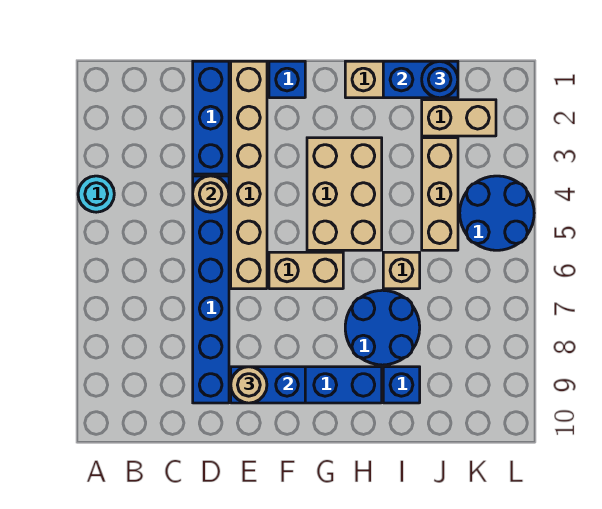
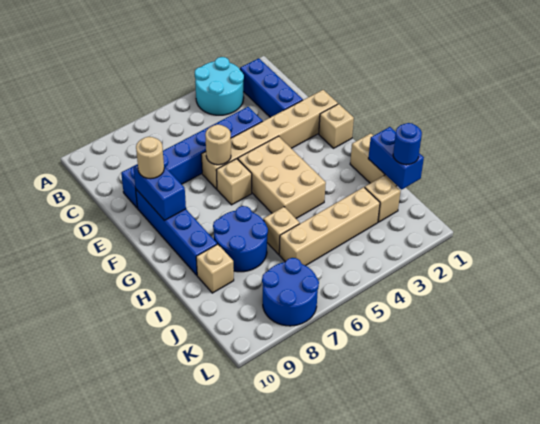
cyan round brick A4 level 1 -> cyan round brick A3:B4 level 1
blue brick D1:D3 level 1 -> blue brick B2:D2 level 1
tan round brick D4 level 2 -> tan round brick E6 level 2
blue brick F1 level 1 -> tan brick F1 level 1
tan brick F6:G6 level 1 -> tan brick F6 level 1
tan brick G3:H5 level 1 -> tan brick F4:H5 level 1
blue brick I9 level 1 -> tan brick I9 level 1
tan brick J2:K2 level 1 -> tan brick J2 level 1
tan brick J3:J5 level 1 -> tan brick J3:J6 level 1
blue round brick K4:L5 level 1 -> blue round brick K7:L8 level 1

